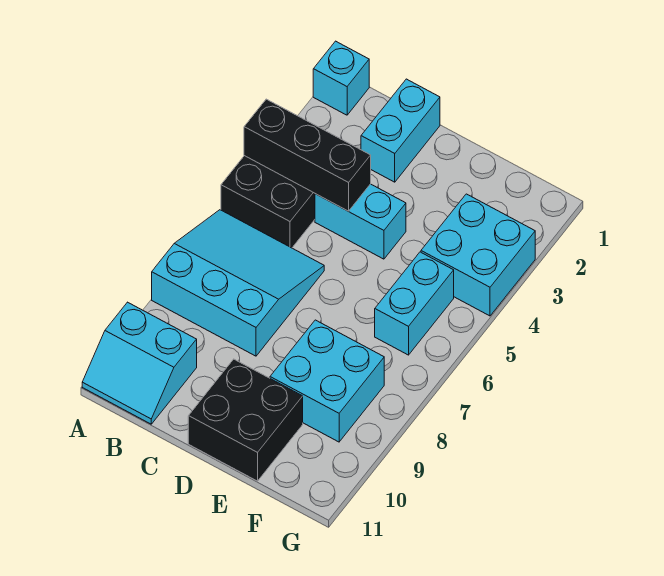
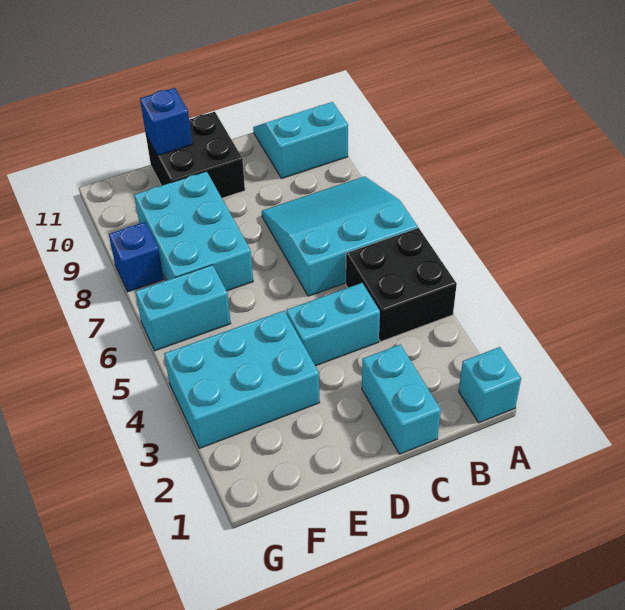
black brick A4:C4 level 2 -> none
cyan slope A6:C8 level 1 top 8 -> cyan slope A6:C8 level 1 top 6
cyan brick E8:F9 level 1 -> cyan brick E7:F9 level 1
none -> blue brick E11 level 2
cyan brick F3:G4 level 1 -> cyan brick E3:G4 level 1
cyan brick F5:F6 level 1 -> cyan brick F6:G6 level 1
none -> blue brick G8 level 1

